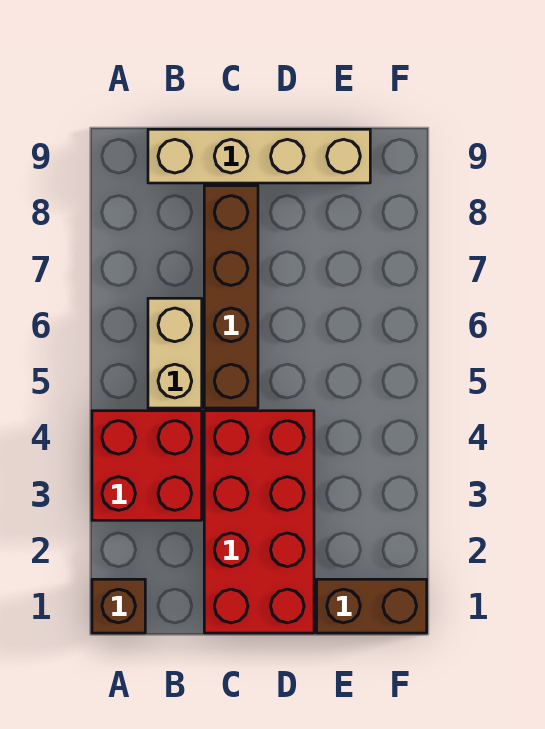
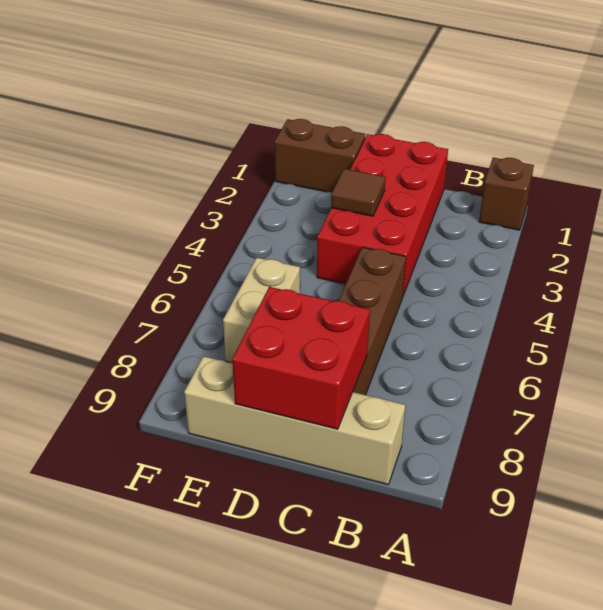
red brick A3:B4 level 1 -> red brick C8:D9 level 2
tan brick B5:B6 level 1 -> tan brick E6:E7 level 1
none -> brown tile D3 level 2

